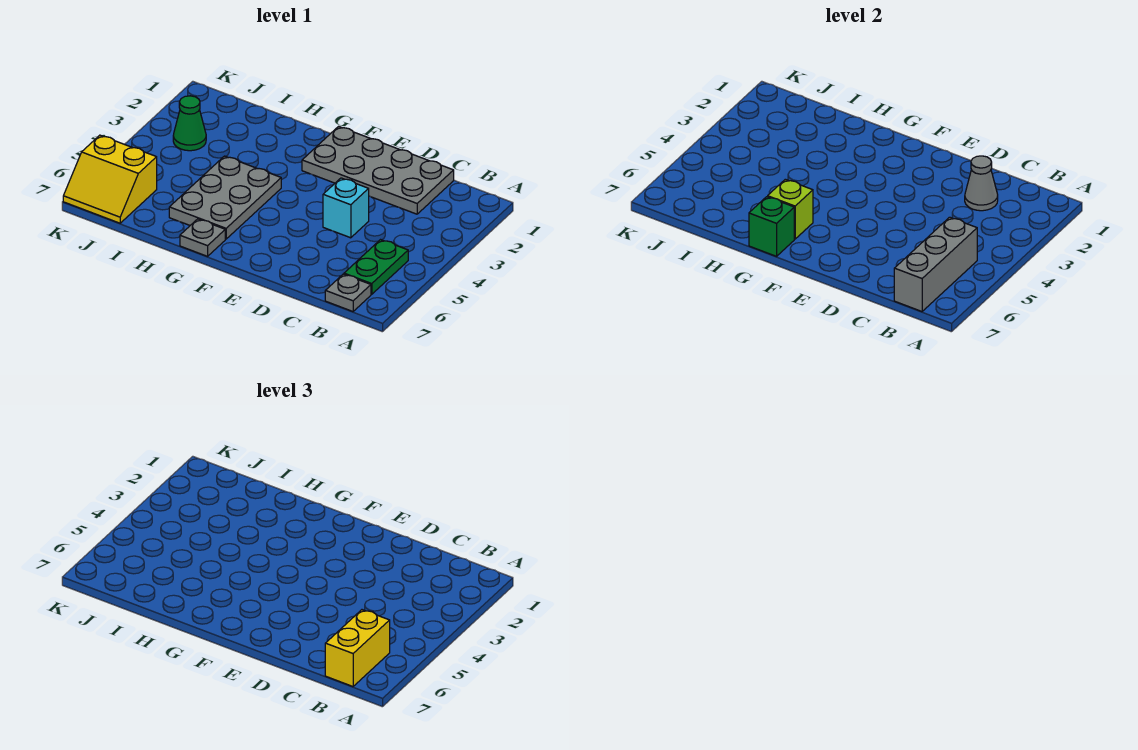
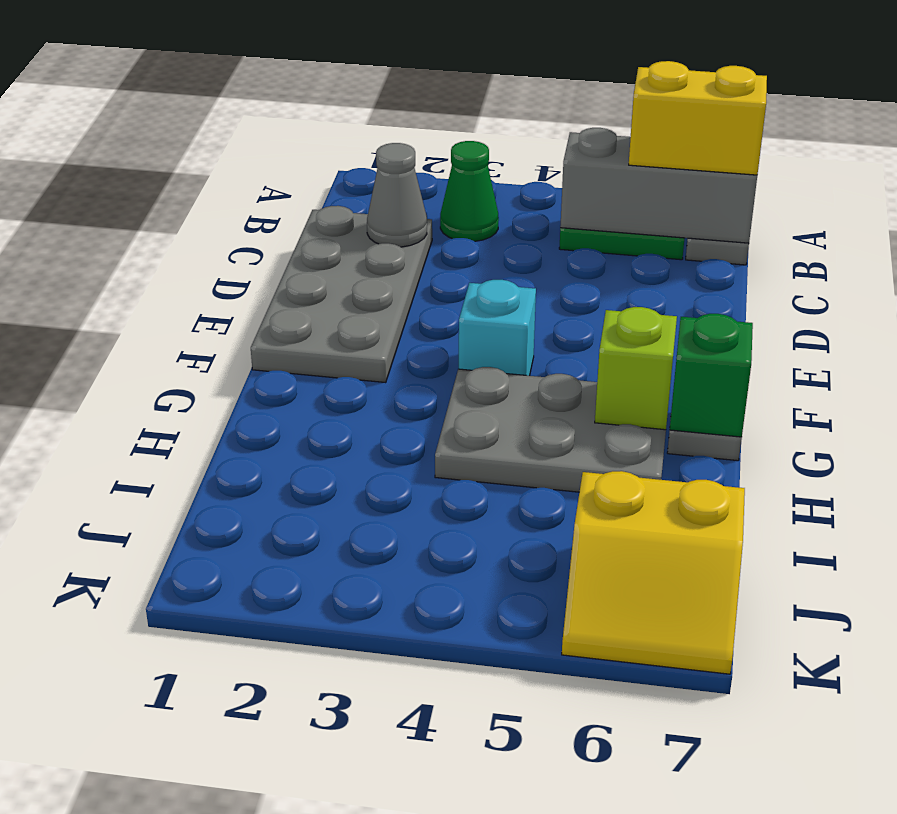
cyan brick D4 level 1 -> cyan brick F4 level 1
green cone J3 level 1 -> green cone B3 level 1
yellow slope J6:K7 level 1 top 6 -> yellow slope J6:K7 level 1 top J

